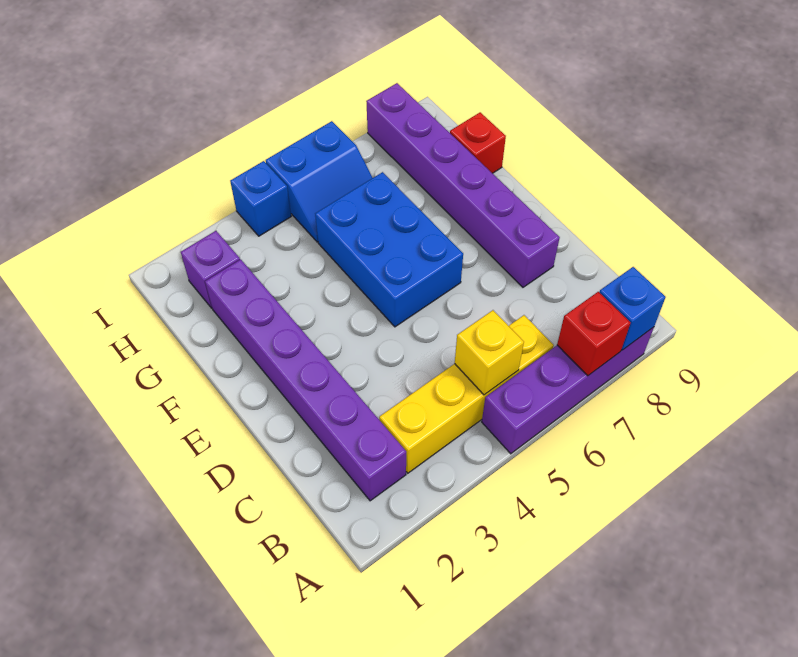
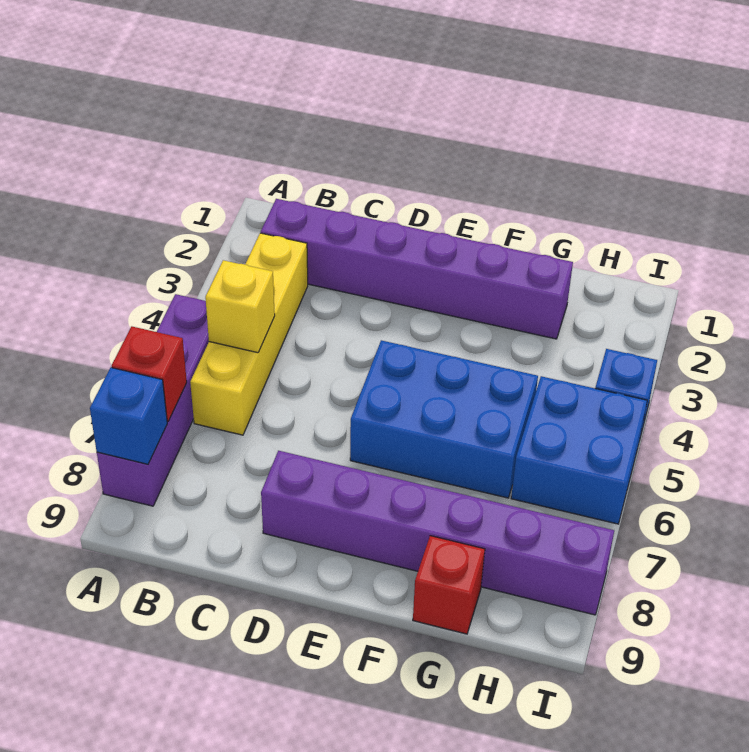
purple brick H2 level 1 -> none
blue slope H5:I6 level 1 top I -> blue brick H5:I6 level 1

